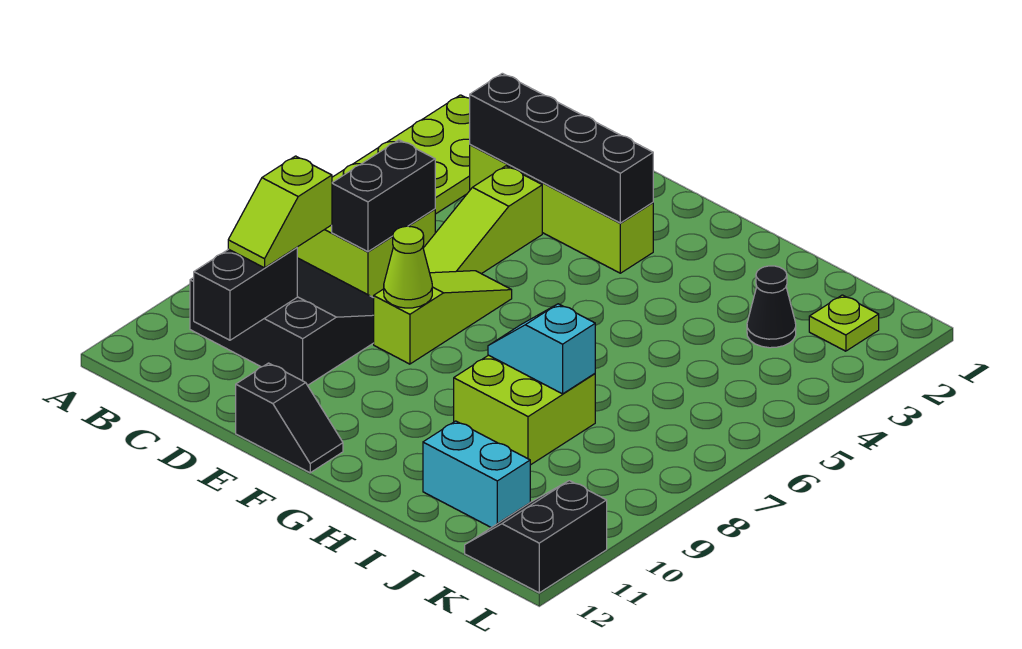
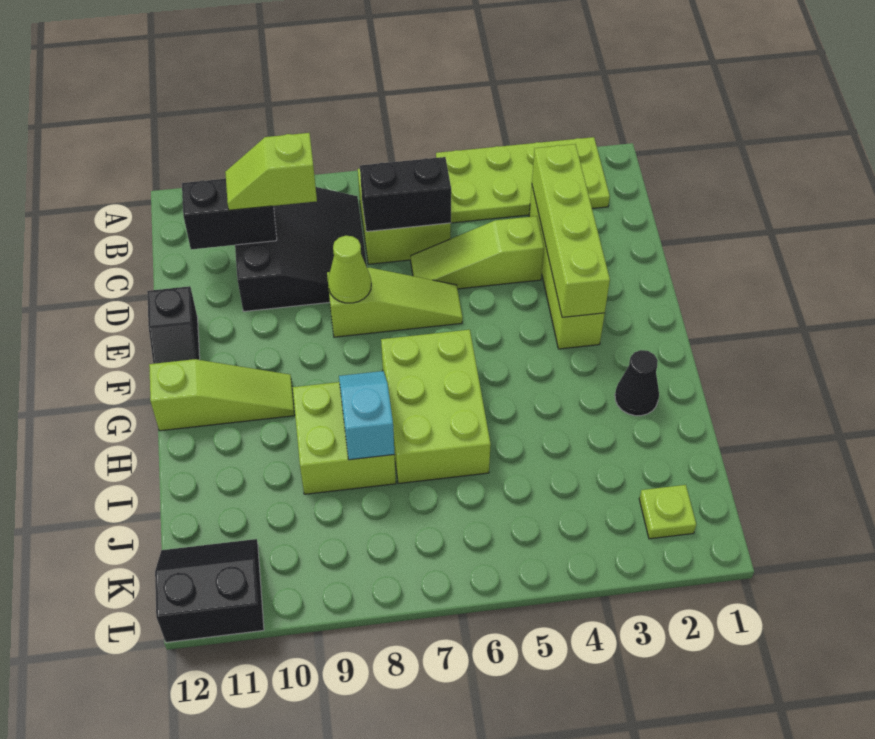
black brick C3:F3 level 2 -> lime brick C3:F3 level 2
none -> lime brick G6:I7 level 1
none -> lime slope G10:G12 level 1 top 12
cyan brick I11:J11 level 1 -> none
black cone J3 level 1 -> black cone H2 level 1

